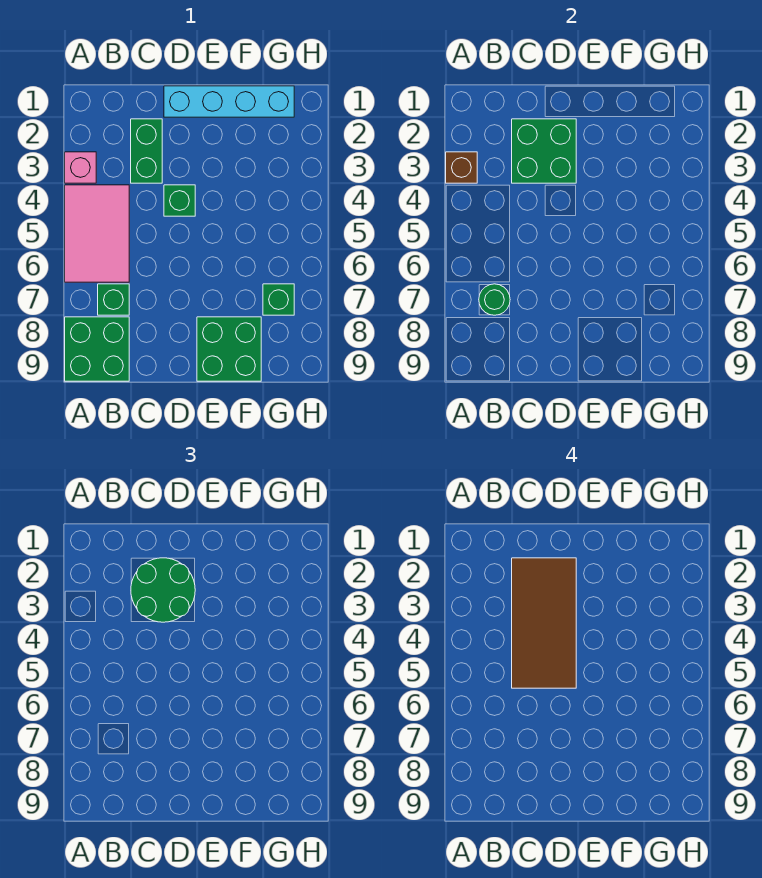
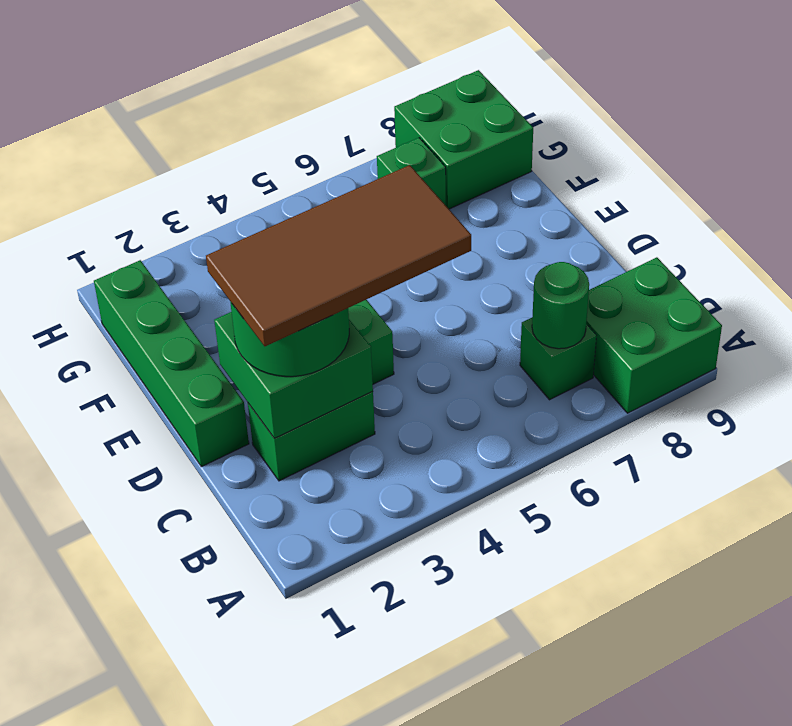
pink brick A3 level 1 -> none
brown brick A3 level 2 -> none
pink tile A4:B6 level 1 -> none
cyan brick D1:G1 level 1 -> green brick D1:G1 level 1
green brick E8:F9 level 1 -> green brick G8:H9 level 1

